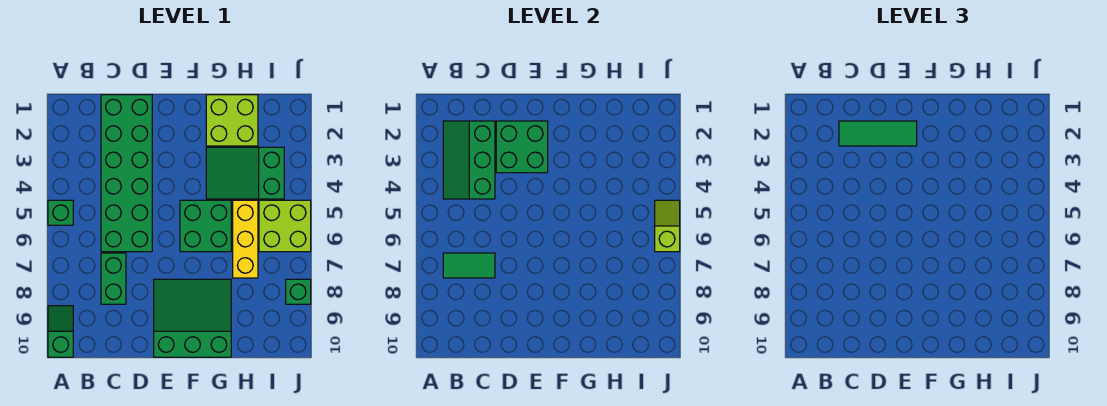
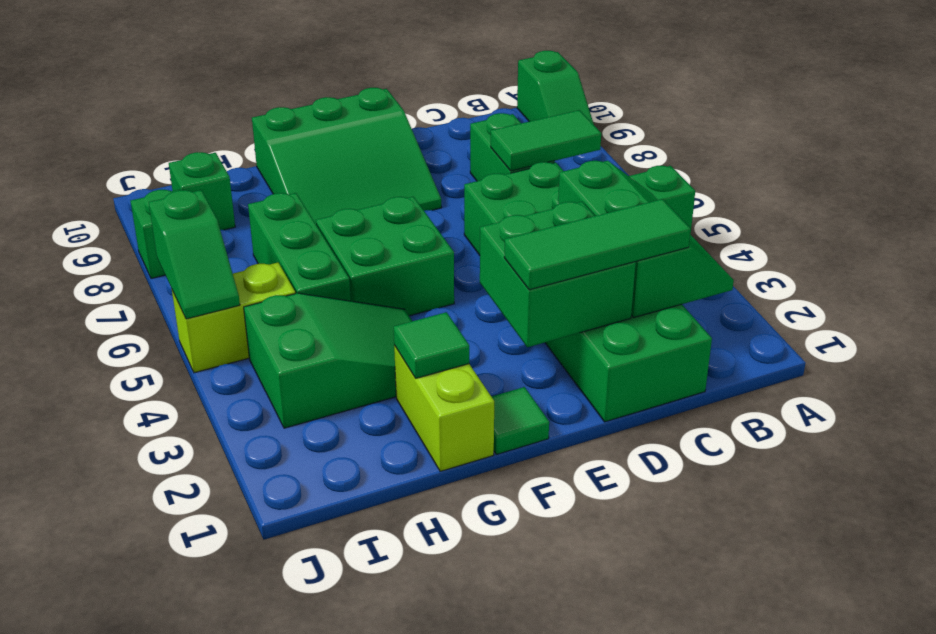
none -> green tile F1 level 1
lime brick G1:H2 level 1 -> lime brick G1:G2 level 1
none -> green tile G2 level 2
yellow brick H5:H7 level 1 -> green brick H5:H7 level 1
lime brick I5:J6 level 1 -> lime brick I5:J5 level 1
none -> green brick I9 level 1
lime slope J5:J6 level 2 top 6 -> green slope J5:J6 level 2 top 6

